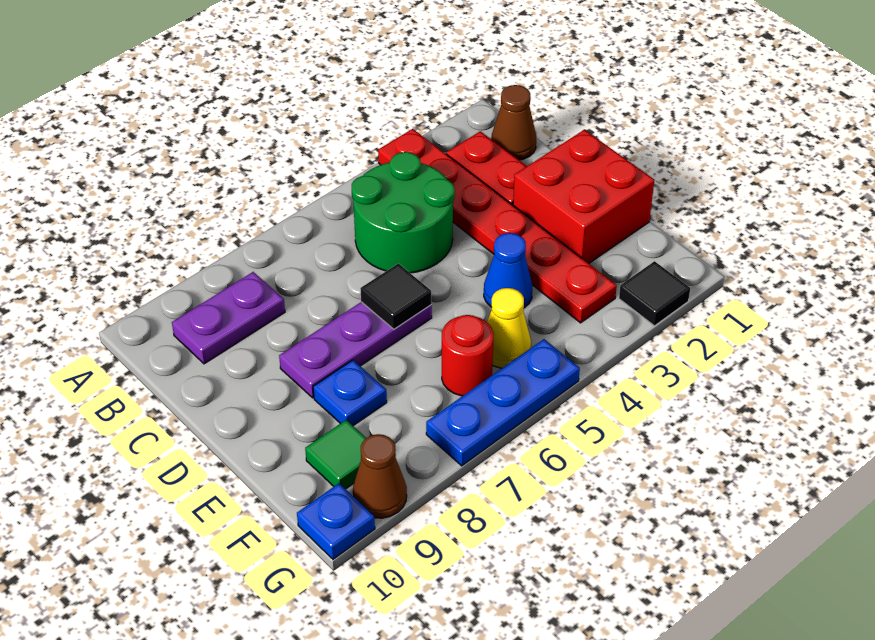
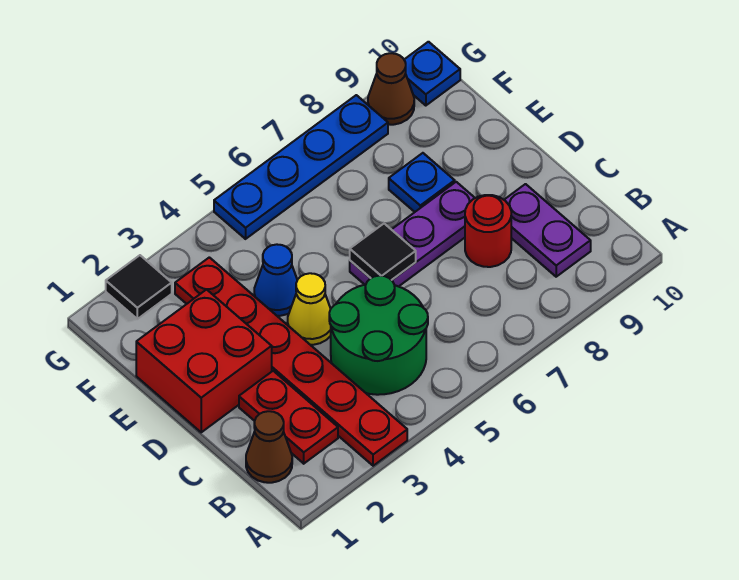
purple plate B8:B9 level 1 -> purple plate B9:C9 level 1
yellow cone F5 level 1 -> yellow cone D4 level 1
red round brick F6 level 1 -> red round brick C8 level 1
green tile F9 level 1 -> none
blue plate G5:G7 level 1 -> blue plate G5:G8 level 1

